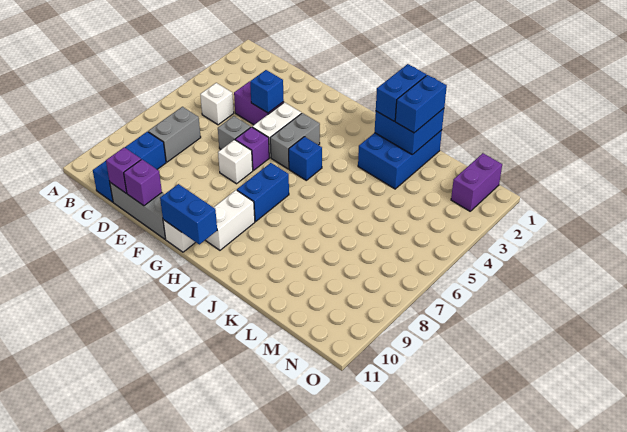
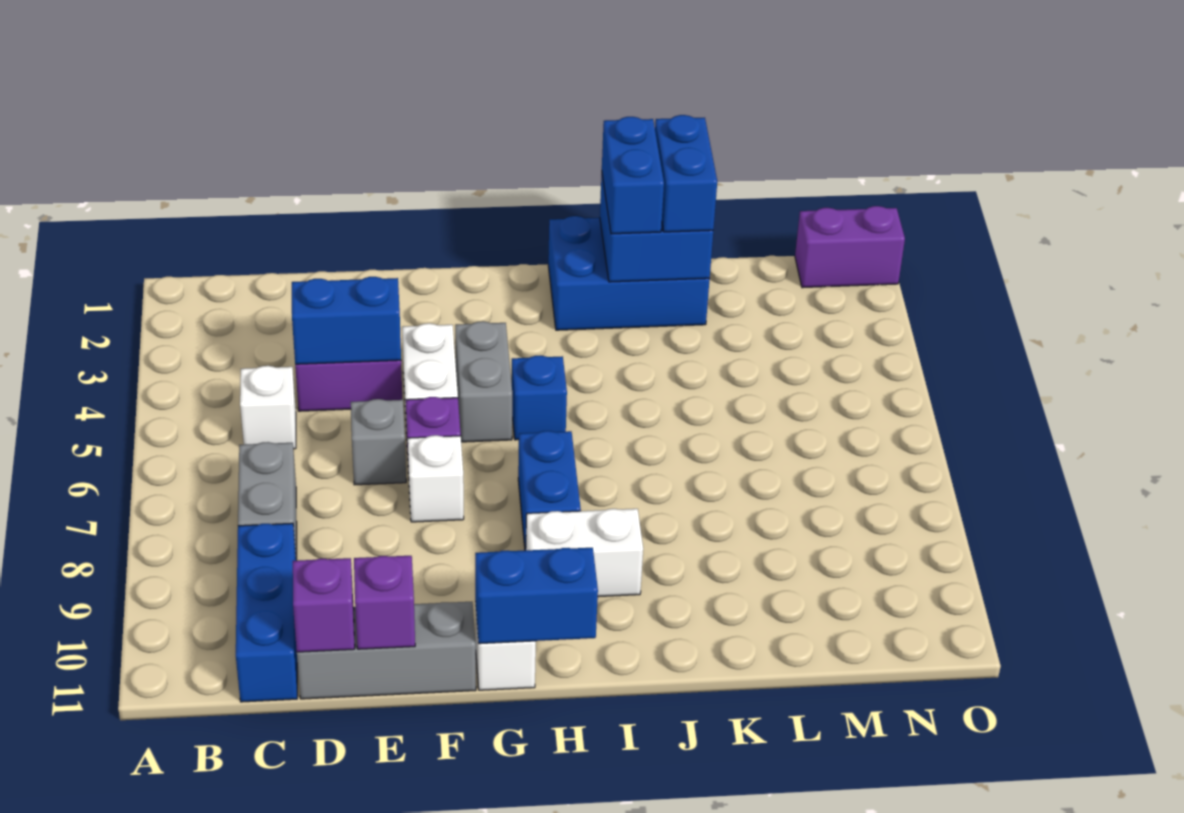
blue brick E4 level 2 -> blue brick D4:E4 level 2
white brick H9:H10 level 1 -> white brick H9:I9 level 1
blue brick J1:K3 level 1 -> blue brick I1:K2 level 1
purple brick N1:N2 level 1 -> purple brick N1:O1 level 1

